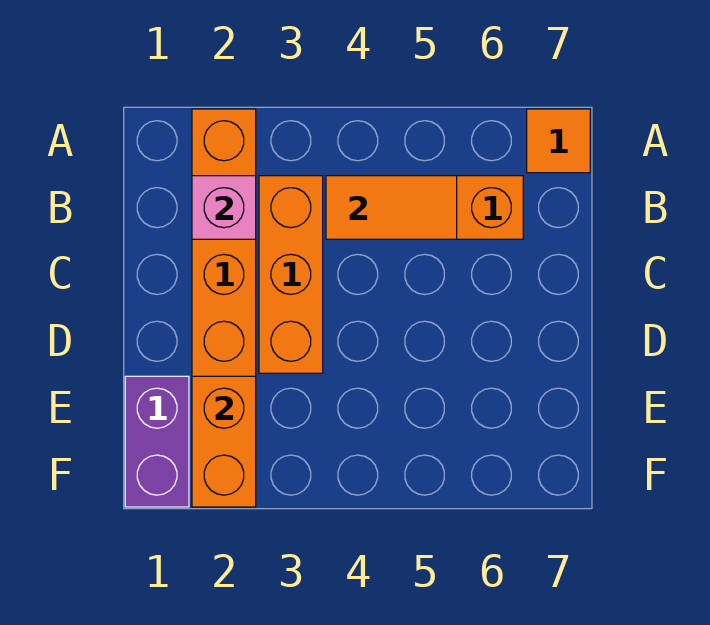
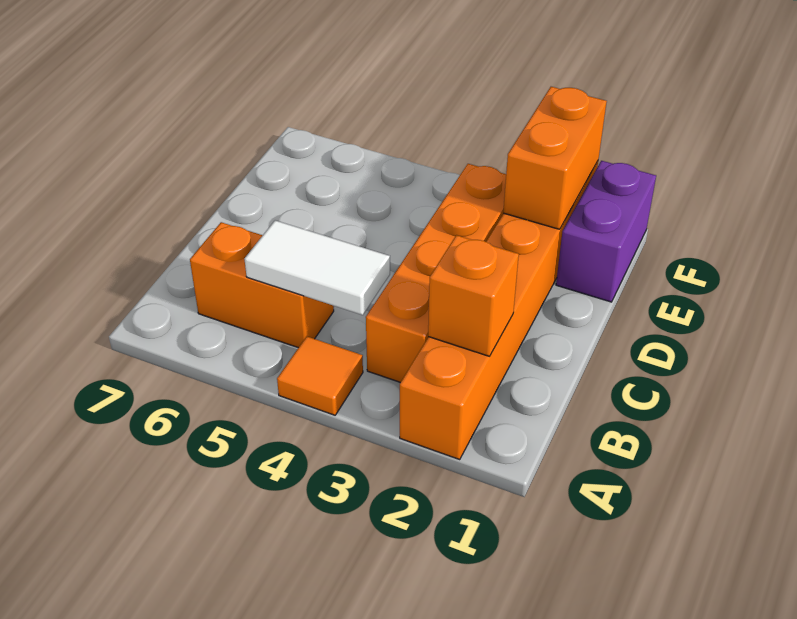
orange tile A7 level 1 -> orange tile A4 level 1
pink brick B2 level 2 -> orange brick B2 level 2
orange brick B3:D3 level 1 -> orange brick B3:E3 level 1
orange tile B4:B5 level 2 -> white tile B4:B5 level 2

